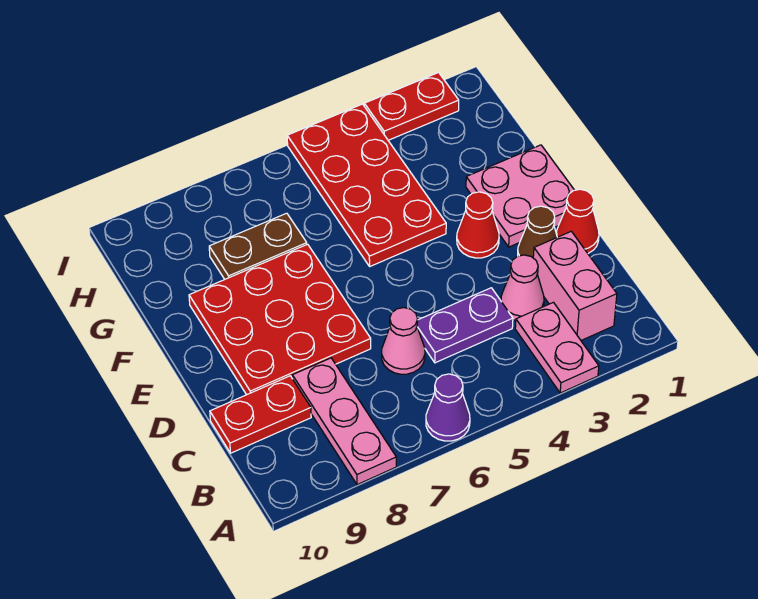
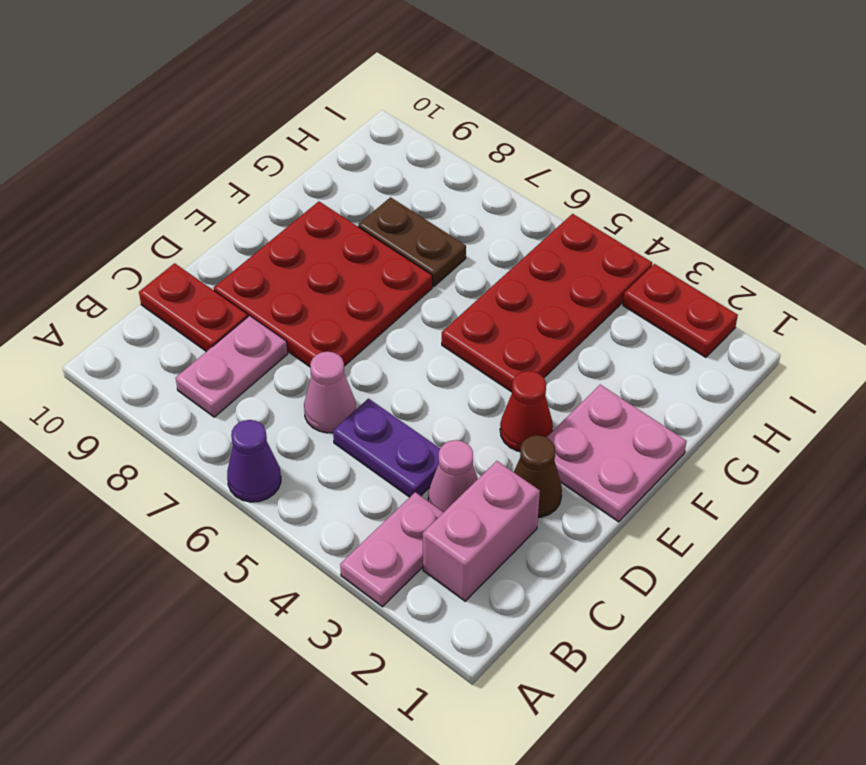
pink plate A8:C8 level 1 -> pink plate B8:C8 level 1
red cone D1 level 1 -> none

